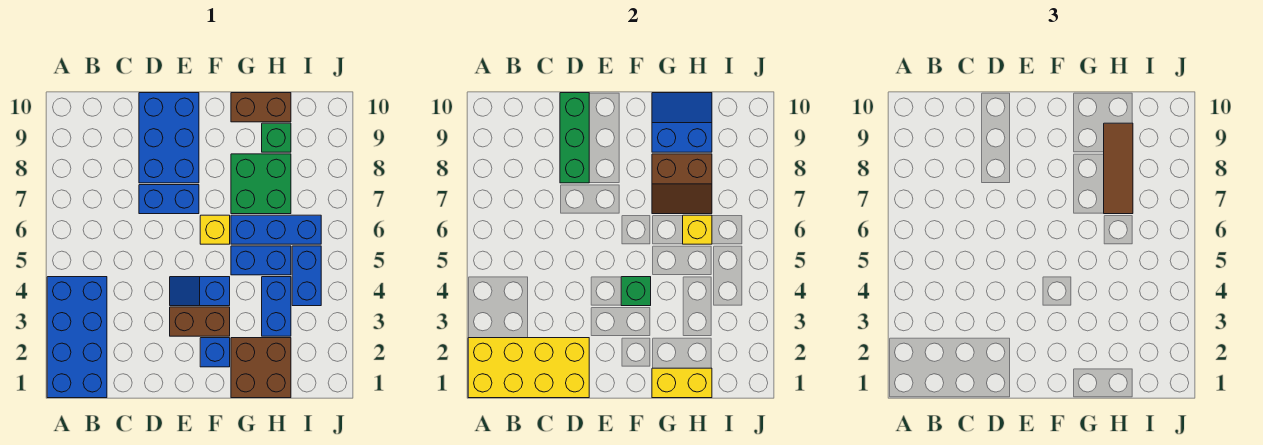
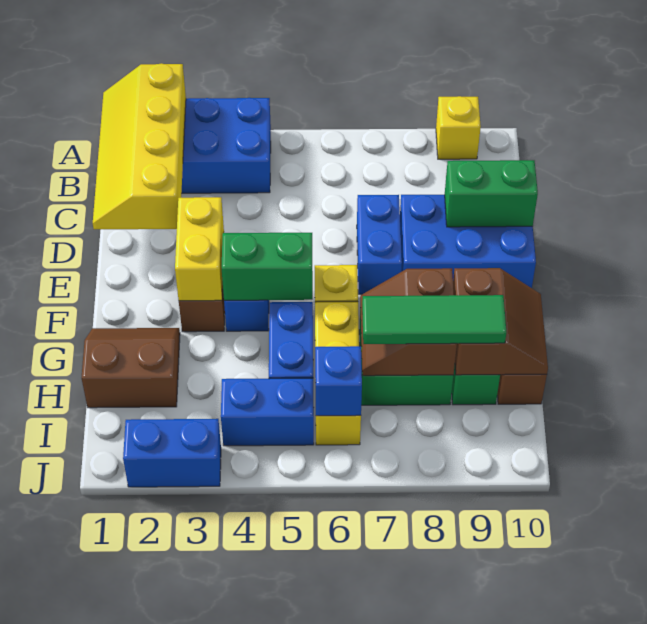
yellow brick A1:D2 level 2 -> yellow slope A1:D2 level 2 top 2
green brick D8:D10 level 2 -> green brick D9:D10 level 2
blue brick F2 level 1 -> blue brick I6 level 2
green brick F4 level 2 -> green brick F4:F5 level 2
brown brick G1:H2 level 1 -> brown slope G1:H2 level 1 top H
yellow brick G1:H1 level 2 -> yellow brick E3:F3 level 2
blue brick G6:I6 level 1 -> yellow brick G6:I6 level 1
blue slope G9:H10 level 2 top 9 -> brown slope G9:H10 level 2 top 9
blue brick H3:H4 level 1 -> blue brick J2:J3 level 1
yellow brick H6 level 2 -> yellow brick A9 level 1
brown tile H7:H9 level 3 -> green tile H7:H9 level 3

